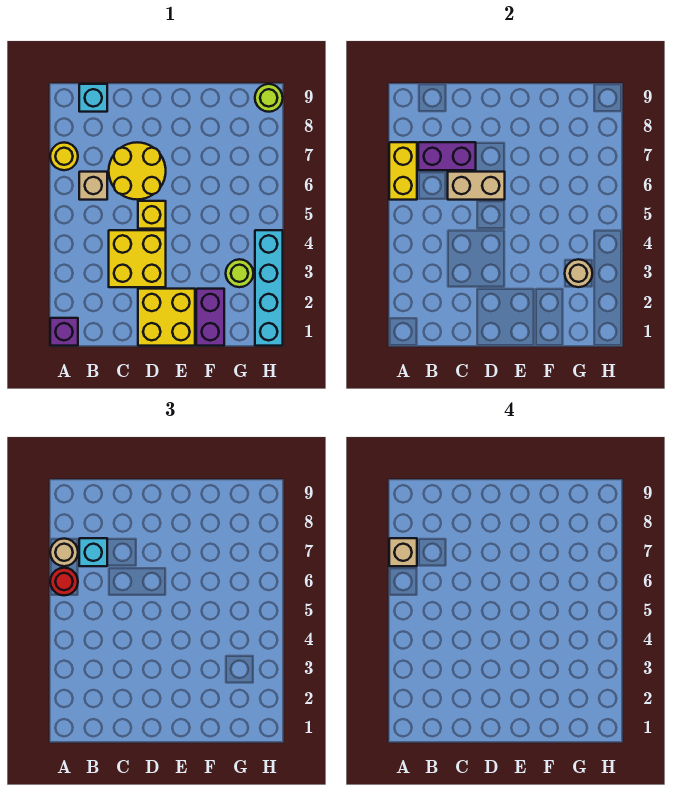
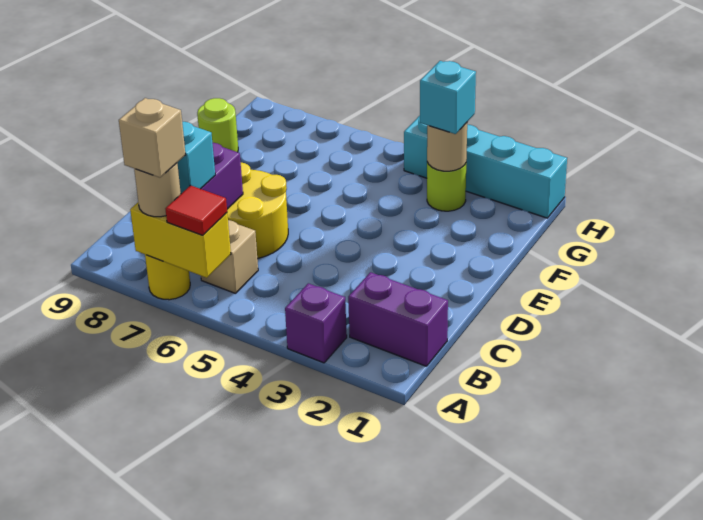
purple brick A1 level 1 -> purple brick A3 level 1
red round brick A6 level 3 -> red tile A6 level 3
cyan brick B9 level 1 -> cyan brick G3 level 3
yellow brick C3:D4 level 1 -> none
tan brick C6:D6 level 2 -> none
yellow brick D1:E2 level 1 -> none
yellow brick D5 level 1 -> none
purple brick F1:F2 level 1 -> purple brick B1:B2 level 1
lime round brick H9 level 1 -> lime round brick F9 level 1

